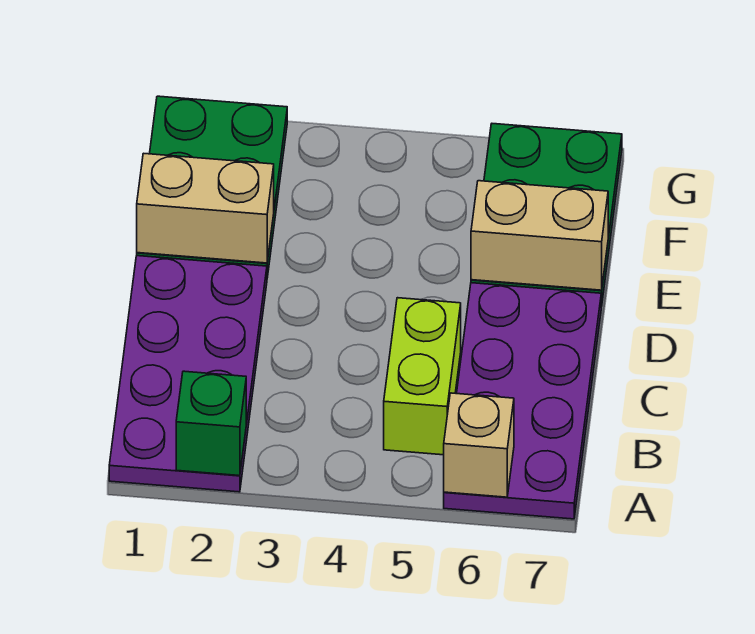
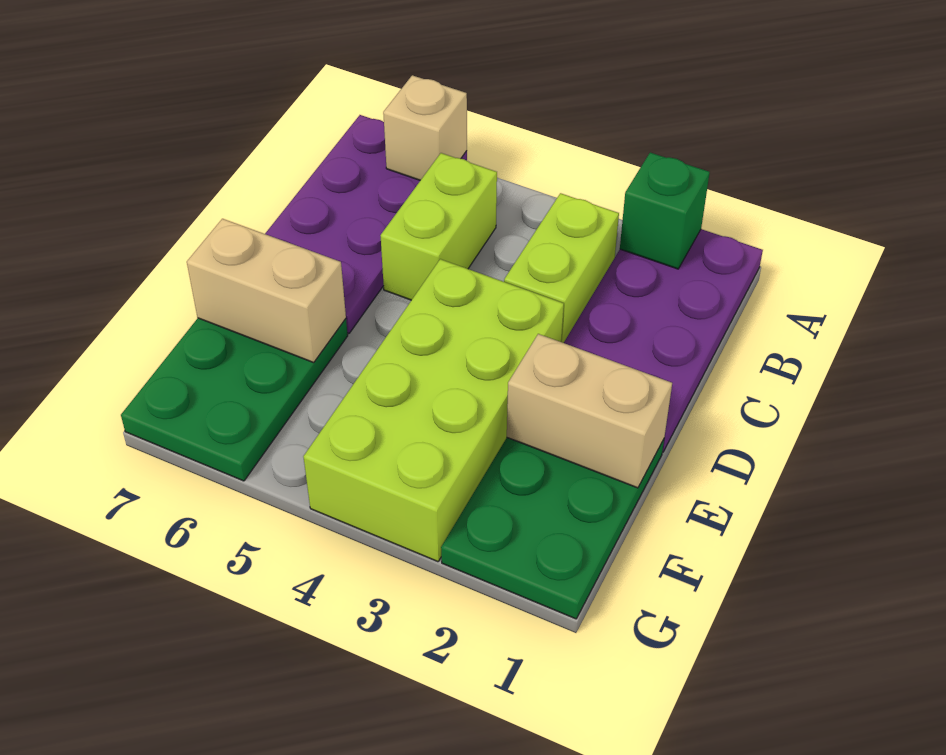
none -> lime brick B3:C3 level 1
none -> lime brick D3:G4 level 1

